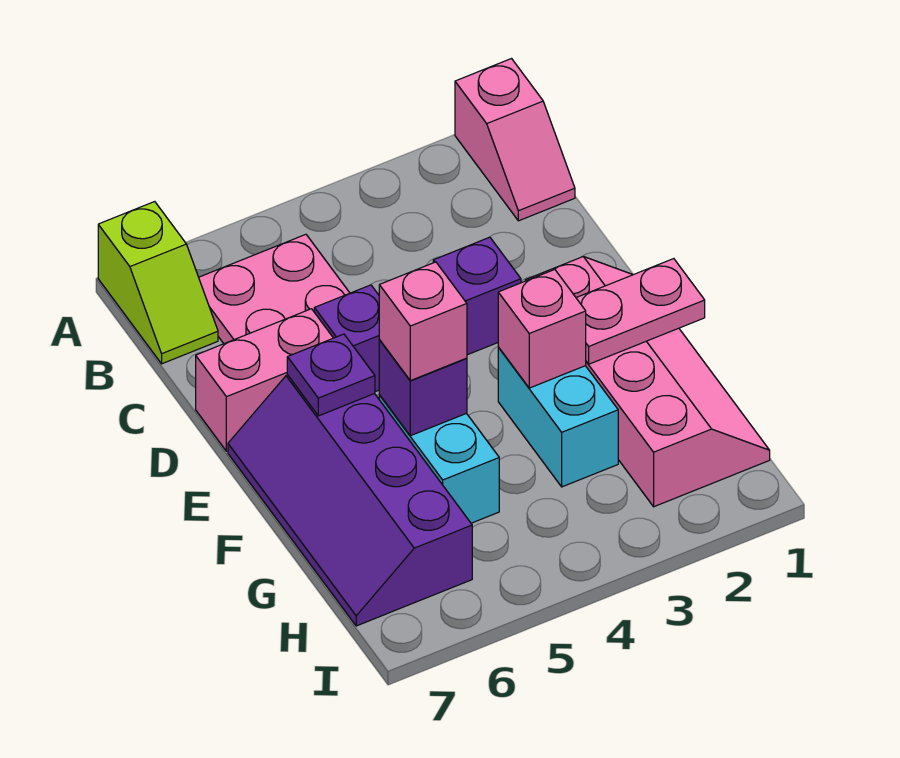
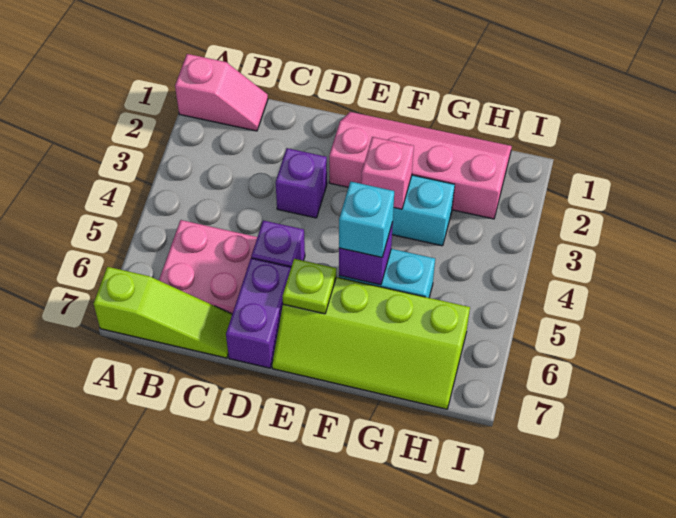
lime slope A7:B7 level 1 top A -> lime slope A7:C7 level 1 top A
pink brick D6:D7 level 1 -> purple brick D6:D7 level 1
purple slope E6:H7 level 1 top 6 -> lime slope E6:H7 level 1 top 6
purple plate E6 level 2 -> lime plate E6 level 2
pink plate F1:F2 level 2 -> none
pink brick F5 level 3 -> cyan brick F5 level 3

